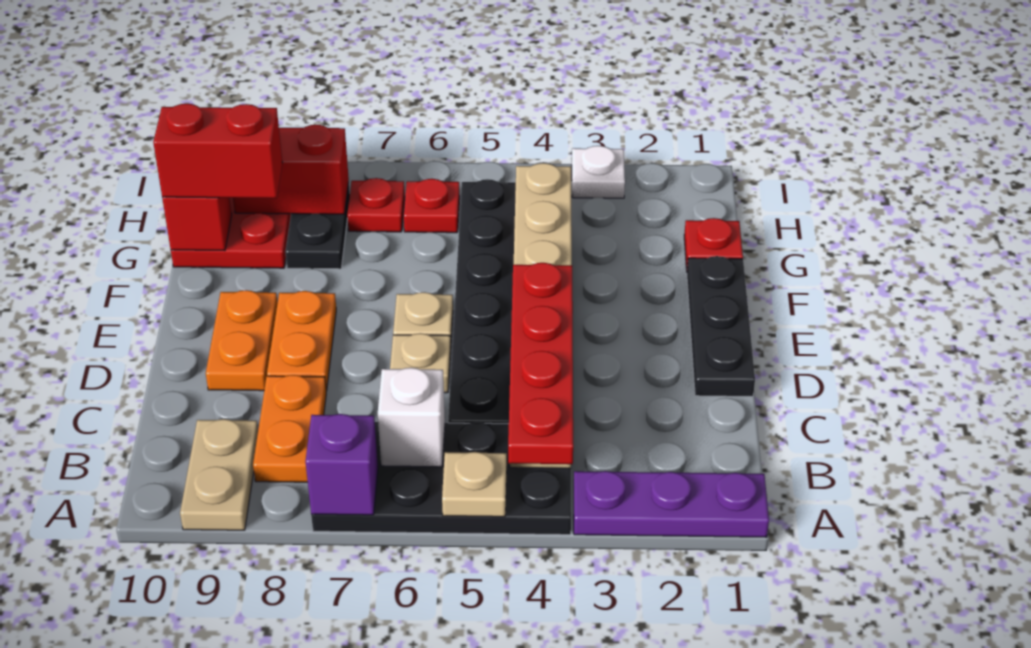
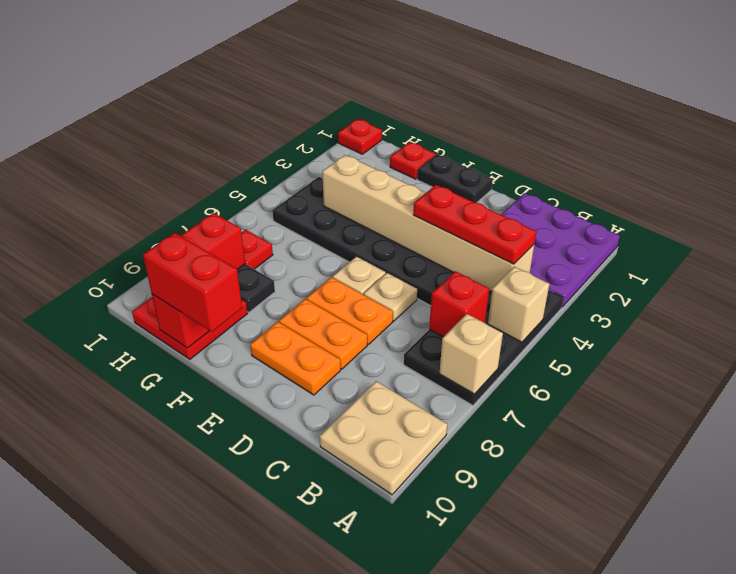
purple plate A1:A3 level 1 -> purple plate A1:C3 level 1
red plate A4:D4 level 3 -> red plate B4:D4 level 3
tan plate A5 level 2 -> tan brick A5 level 2
purple brick A7 level 2 -> tan brick A7 level 2
tan plate A9:B9 level 1 -> tan plate A9:B10 level 1
white brick B6 level 2 -> red brick B6 level 2
orange plate B8:C8 level 1 -> orange plate D7:E7 level 1
black plate D1:F1 level 1 -> black plate E1:F1 level 1
red brick G9:G10 level 3 -> red brick F10:G10 level 3
red plate H6 level 1 -> red plate I1 level 1
white plate I3 level 1 -> none

